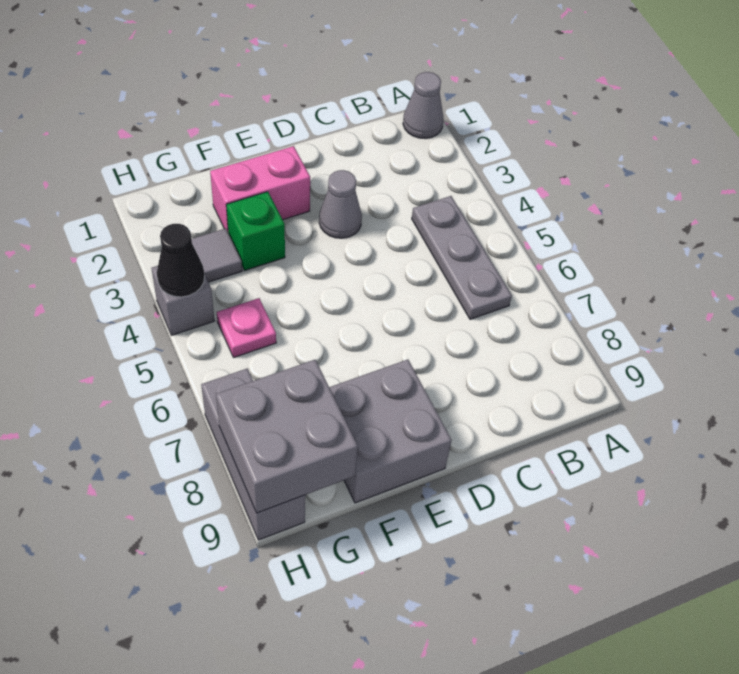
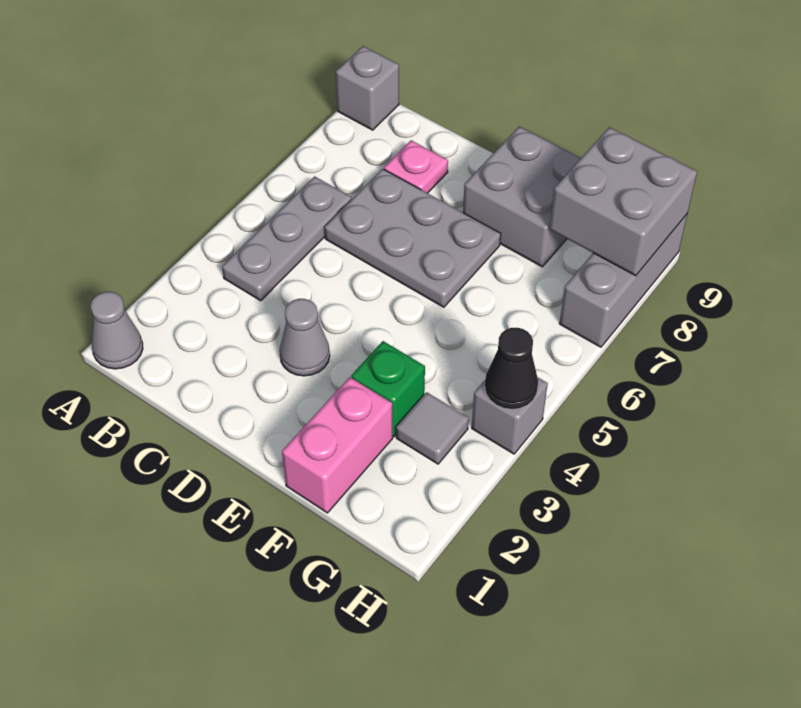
none -> grey brick A9 level 1
none -> grey plate C6:E7 level 1
pink brick E2:F2 level 1 -> pink brick F1:F2 level 1
pink plate G5 level 1 -> pink plate C8 level 1

